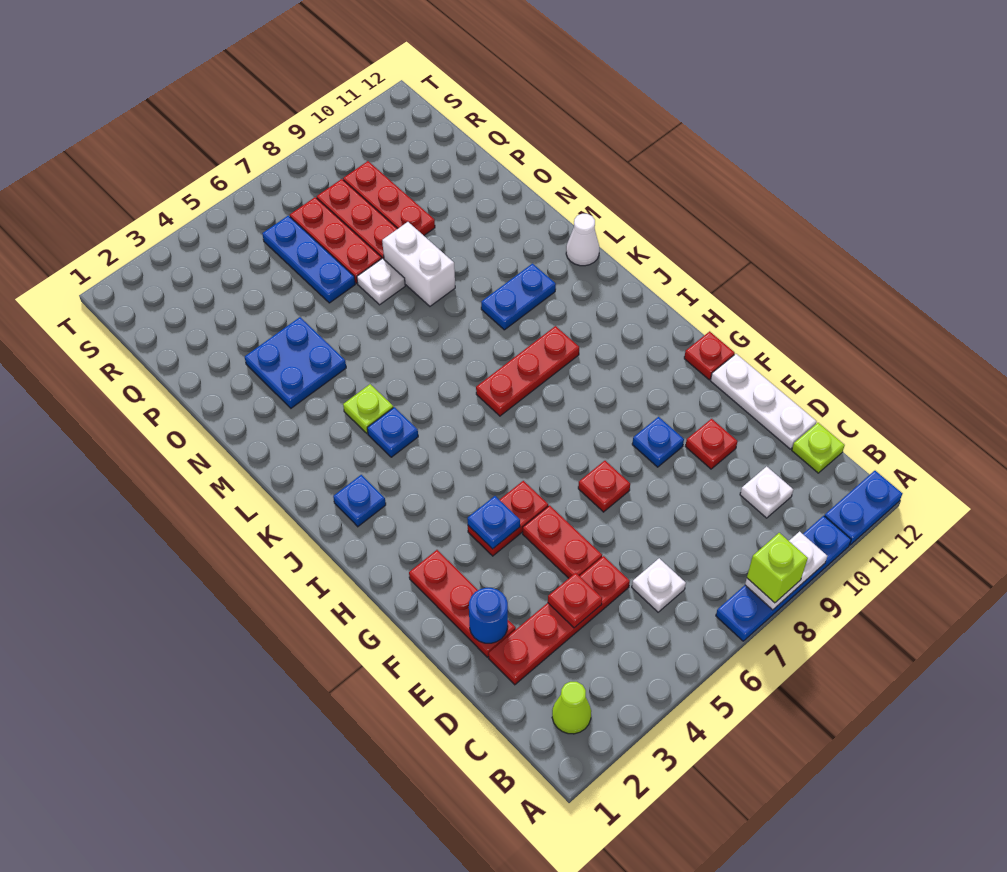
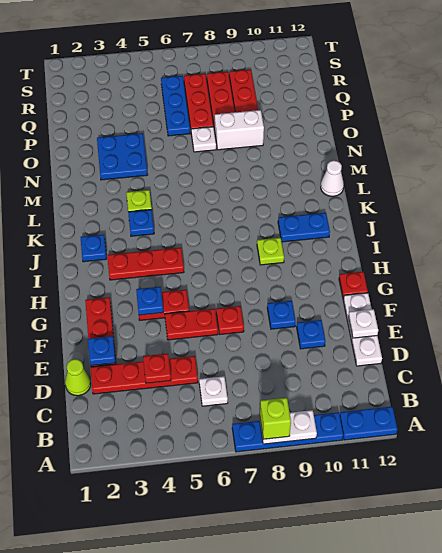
lime cone B2 level 1 -> lime cone D1 level 1
white plate C10 level 1 -> white plate E12 level 2
lime plate C12 level 1 -> lime plate I9 level 1
blue round brick E2 level 2 -> blue plate E2 level 2
red plate E5:F5 level 1 -> red plate F5:F6 level 1
red plate E10 level 1 -> blue plate E10 level 1
red plate J7:J9 level 1 -> red plate I3:I5 level 1
blue plate L9:L10 level 1 -> blue plate J10:J11 level 1
white brick N8:O8 level 1 -> white brick O8:O9 level 1

